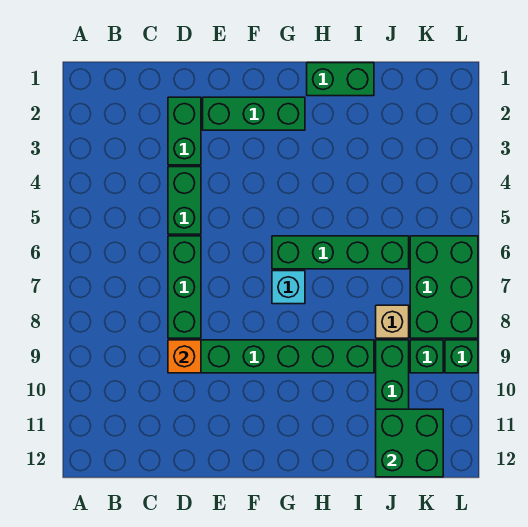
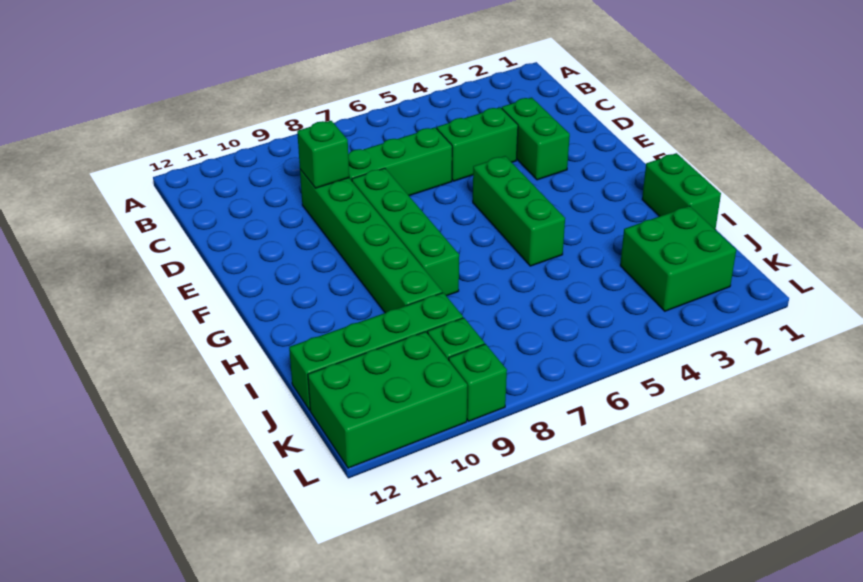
green brick D2:D3 level 1 -> green brick D3:E3 level 1
orange brick D9 level 2 -> green brick D9 level 2
green brick E2:G2 level 1 -> green brick F5:H5 level 1
green brick G6:J6 level 1 -> green brick E8:H8 level 1
cyan brick G7 level 1 -> none
tan brick J8 level 1 -> none
green brick J11:K12 level 2 -> green brick J2:K3 level 1
green brick K6:L8 level 1 -> green brick K10:L12 level 1

